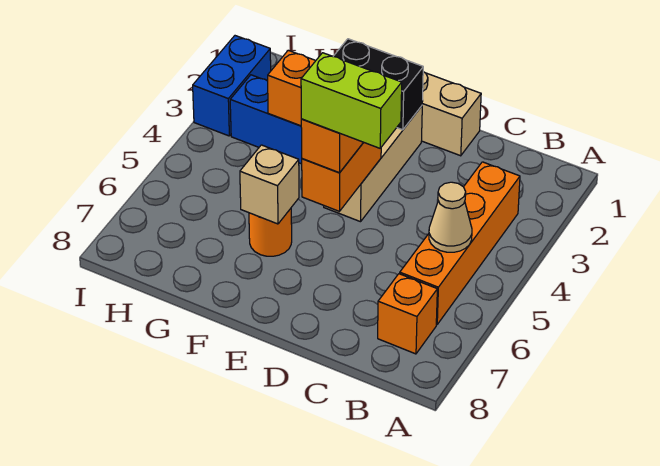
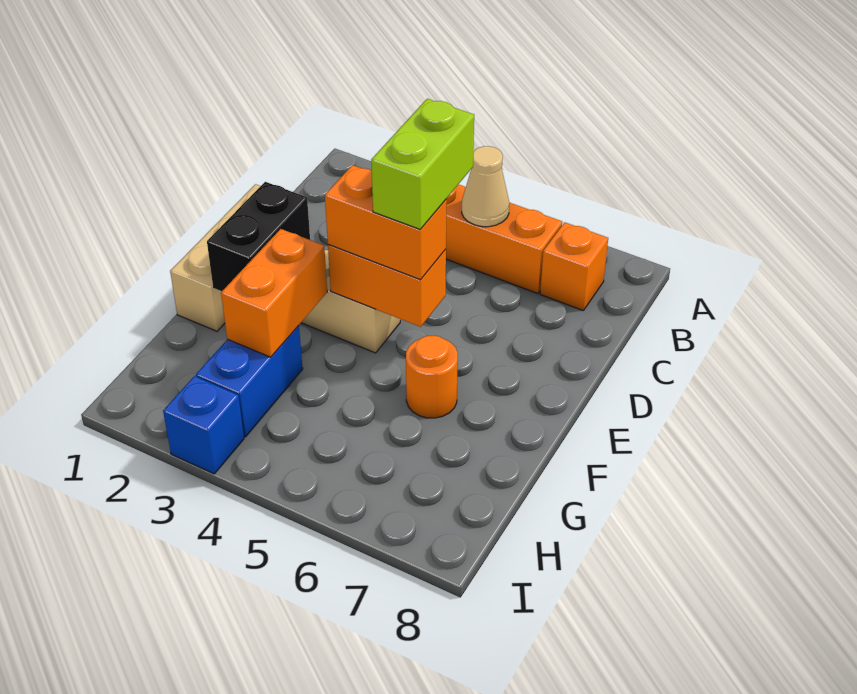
tan brick F6 level 2 -> none
blue brick I2:I3 level 1 -> blue brick I3 level 1

